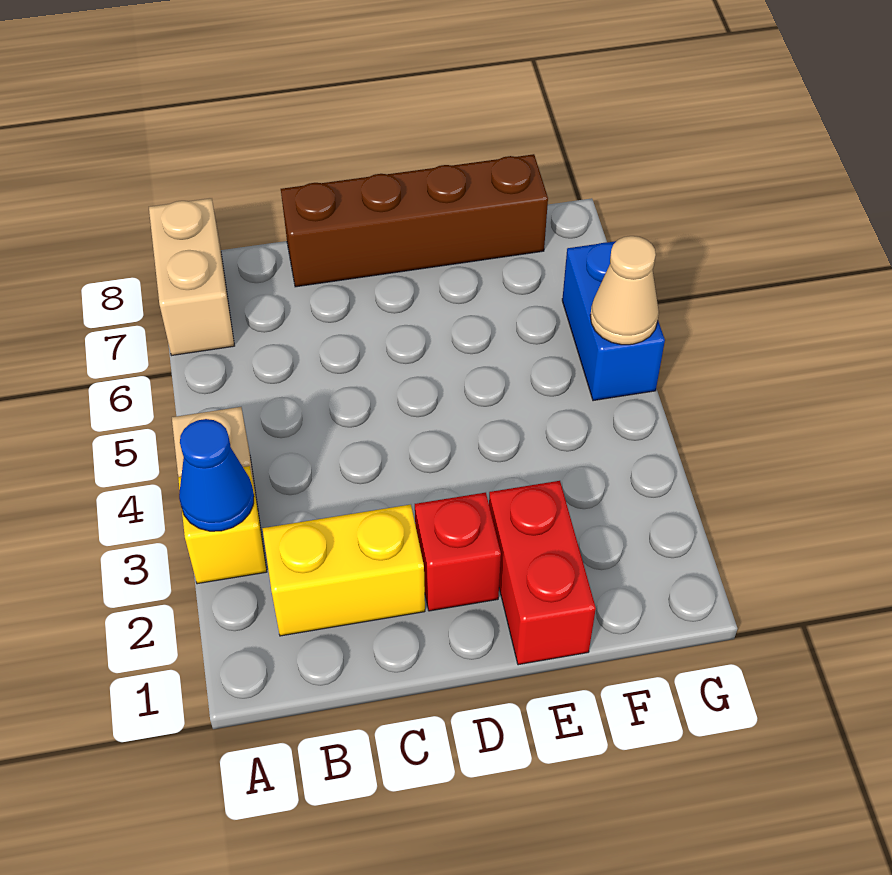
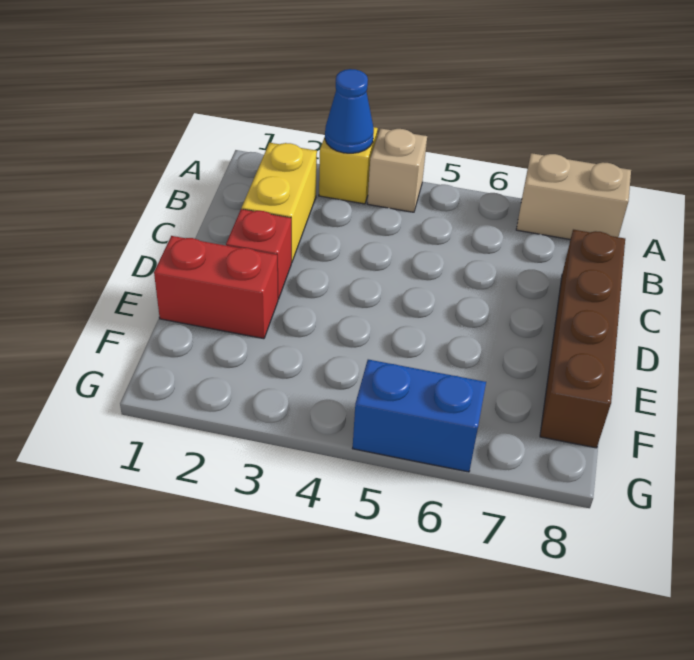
tan cone G5 level 2 -> none

